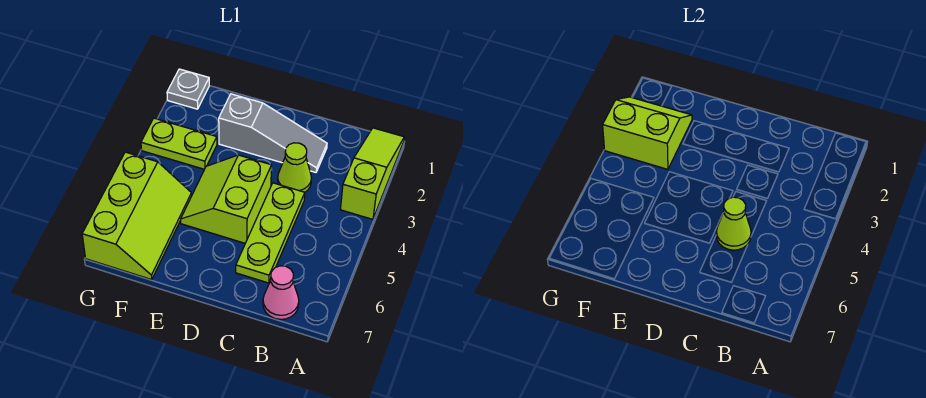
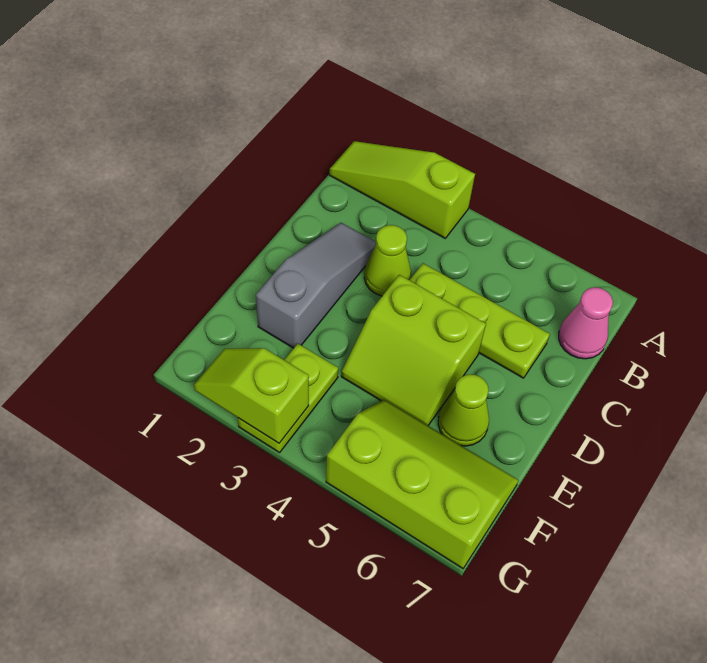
lime cone C5 level 2 -> lime cone E6 level 1
lime slope F2:G3 level 2 top 3 -> lime slope G2:G3 level 2 top 3
grey plate G1 level 1 -> none

